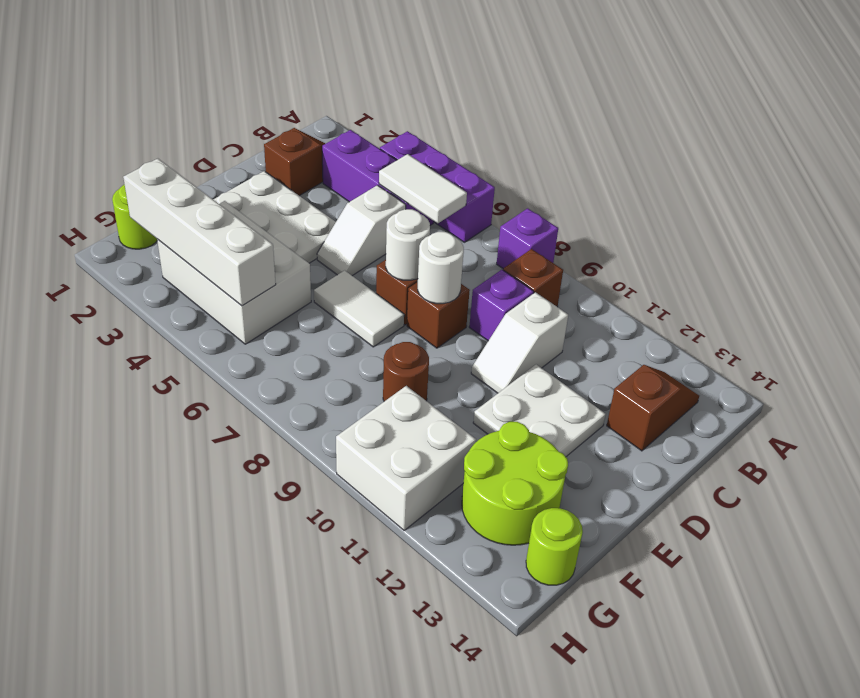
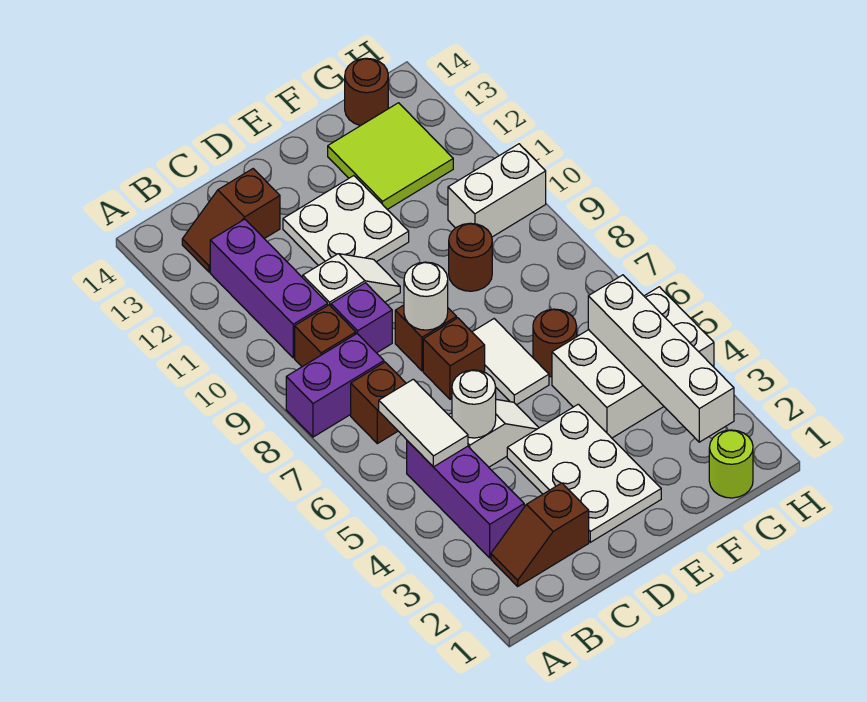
purple brick A4:A6 level 1 -> purple brick B10:B12 level 1
purple brick A8 level 1 -> purple brick A8:B8 level 1
none -> brown brick B7 level 1
white round brick D7 level 2 -> white round brick C5 level 2
white brick F3:G5 level 1 -> white brick F4:H5 level 1
none -> brown round brick F6 level 1
lime round brick F12:G13 level 1 -> lime tile F12:G13 level 1
white brick G10:H11 level 1 -> white brick G10:H10 level 1
lime round brick G14 level 1 -> brown round brick G14 level 1

